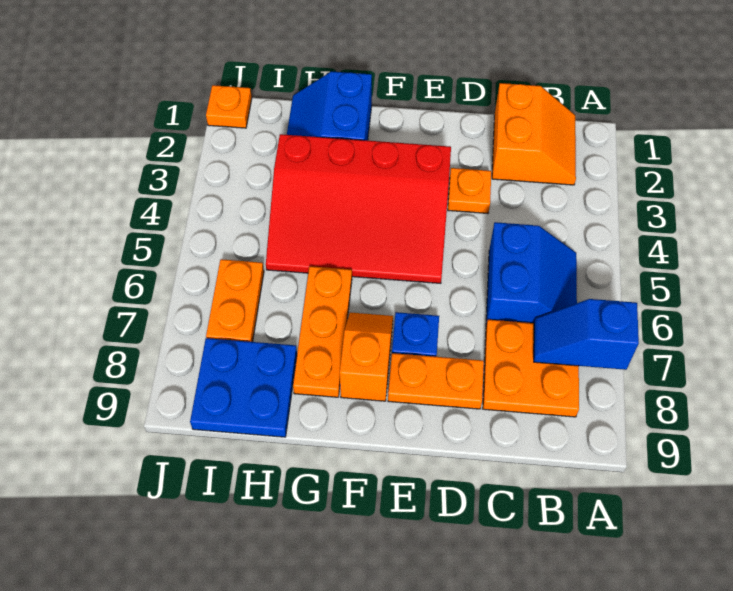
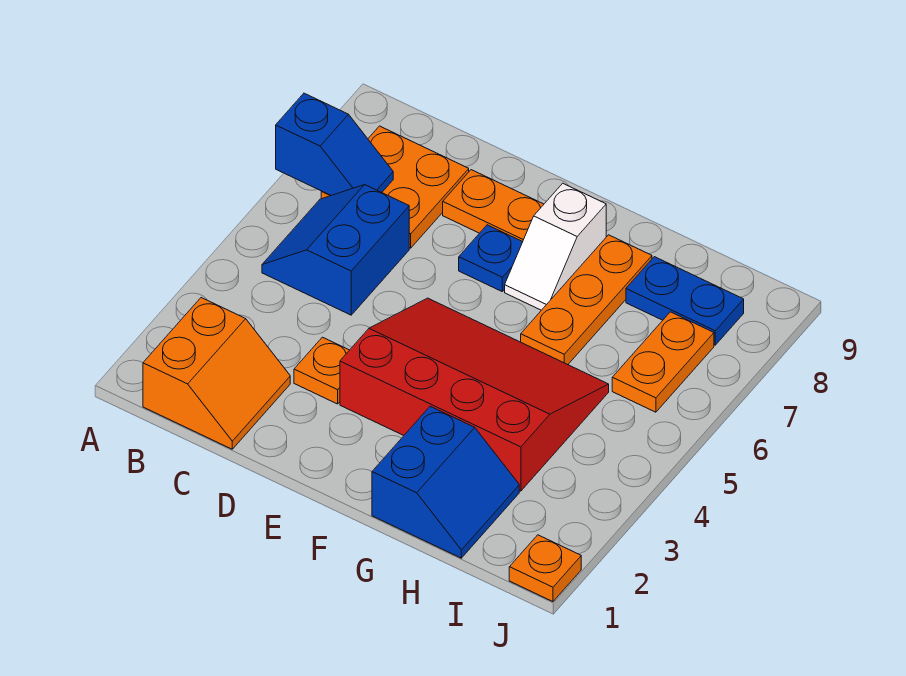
orange slope B1:C2 level 1 top C -> orange slope B1:C2 level 1 top B
orange slope F7:F8 level 1 top 8 -> white slope F7:F8 level 1 top 8
blue plate H8:I9 level 1 -> blue plate H8:I8 level 1

